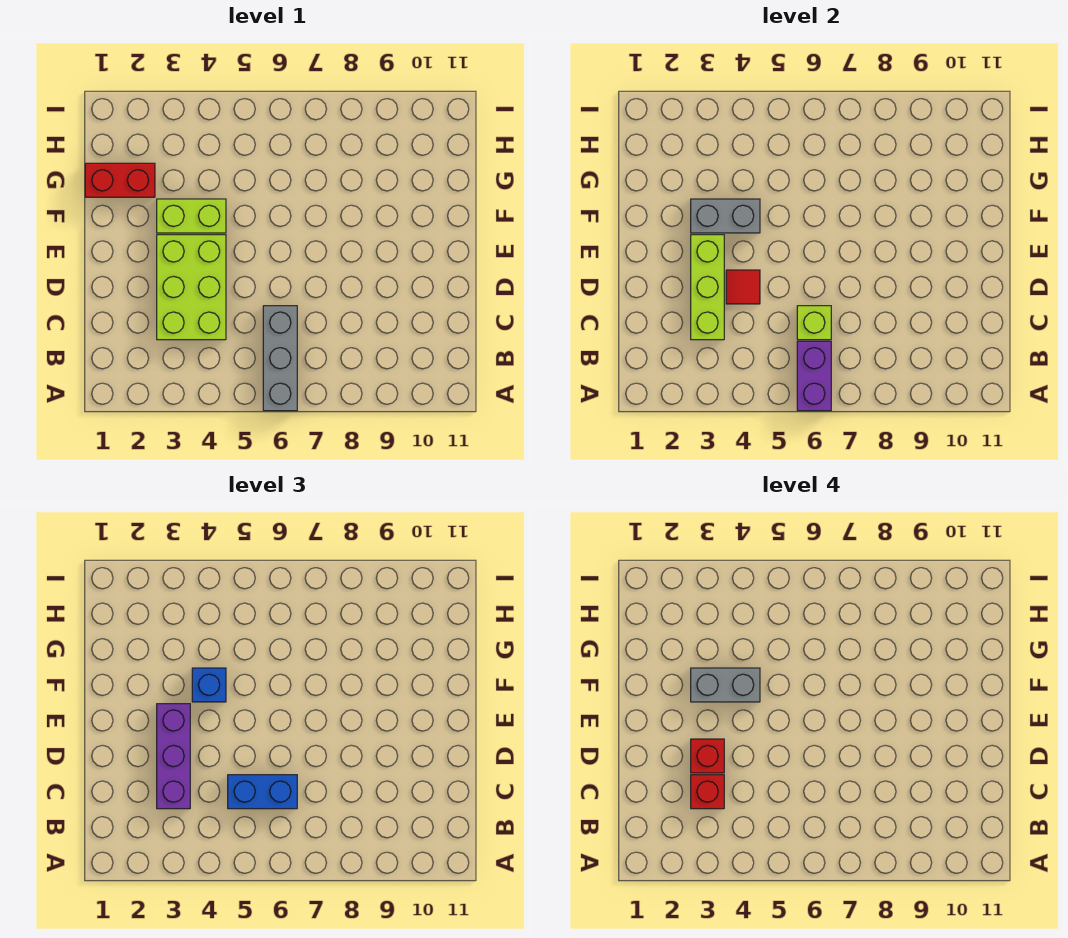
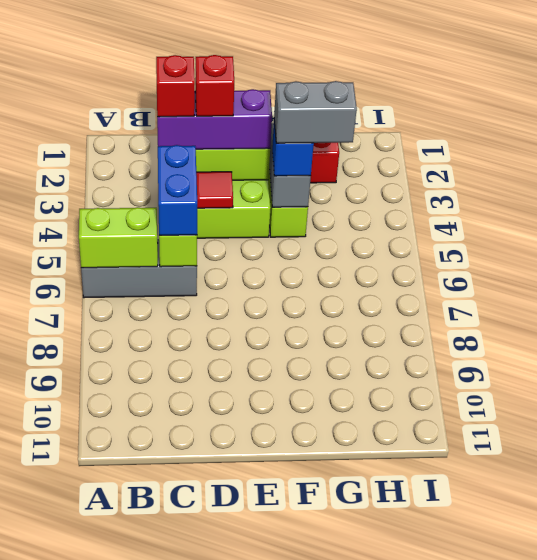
purple brick A6:B6 level 2 -> lime brick A6:B6 level 2
grey brick F3:F4 level 4 -> grey brick F4:G4 level 4

